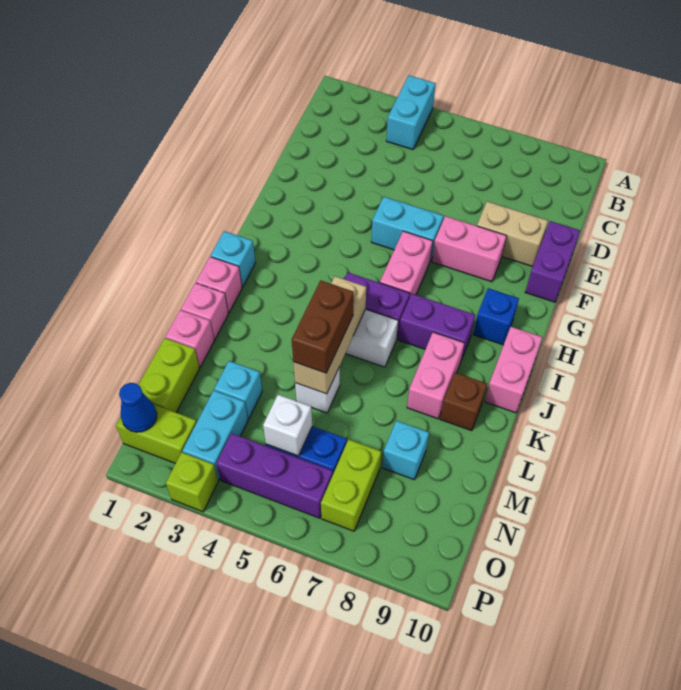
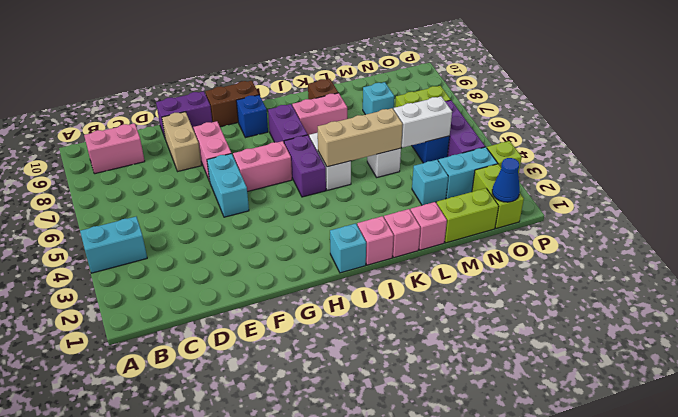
pink brick I10:J10 level 1 -> pink brick B9:C9 level 1
brown brick K5:L5 level 3 -> brown brick G10:H10 level 1
white brick N5 level 2 -> white brick M5:N5 level 2

